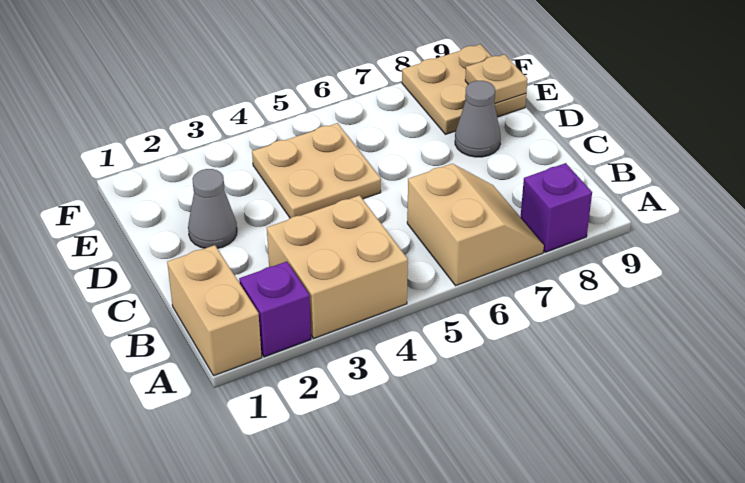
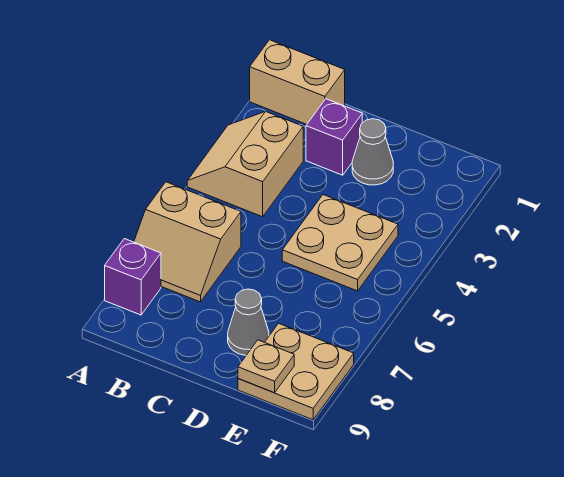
purple brick A2 level 1 -> purple brick C2 level 1
tan brick A3:B4 level 1 -> tan slope A3:B4 level 1 top B

